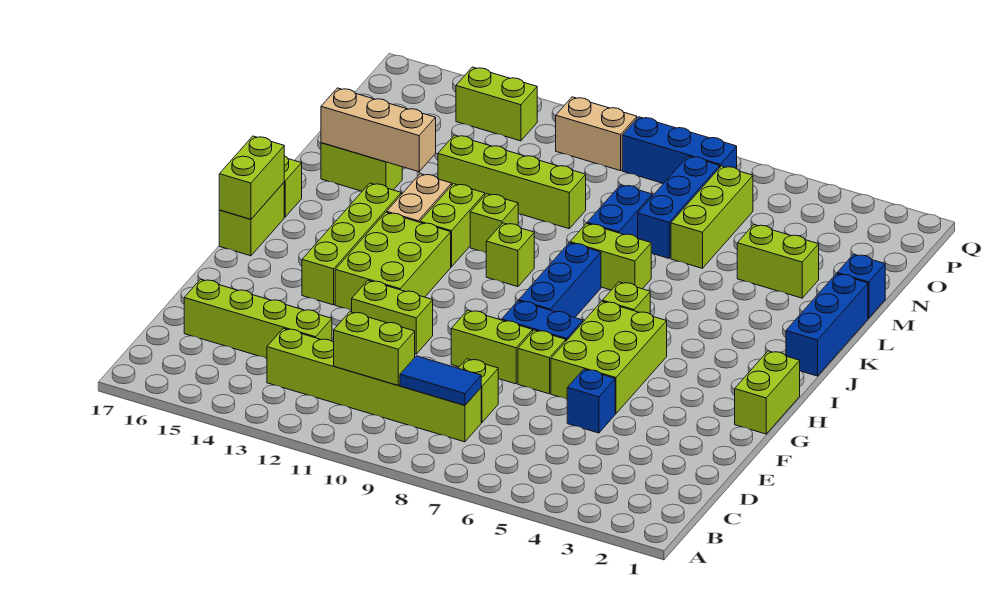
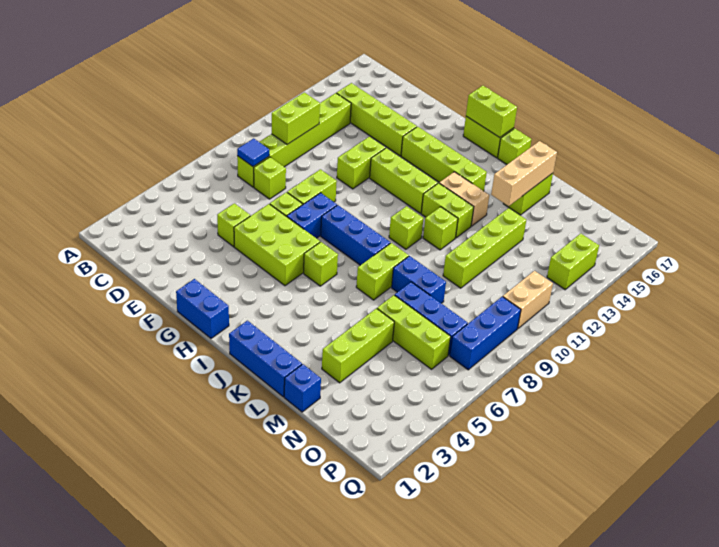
blue tile C8:C9 level 2 -> blue tile C8 level 2
lime brick D13:D16 level 1 -> lime brick C14:F14 level 1
blue brick E5 level 1 -> lime brick E5 level 1
lime brick G1:H1 level 1 -> blue brick G1:H1 level 1
lime brick G12:I13 level 1 -> lime brick G12:I12 level 1
lime brick M3:M4 level 1 -> lime brick M3:M5 level 1

